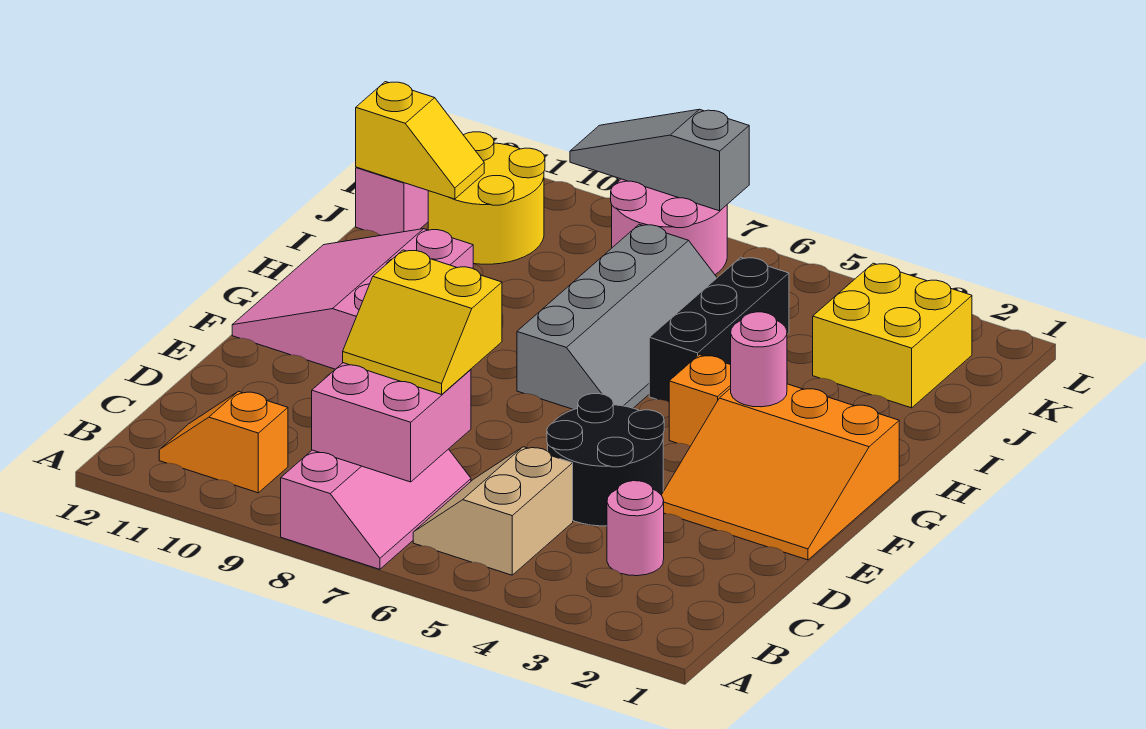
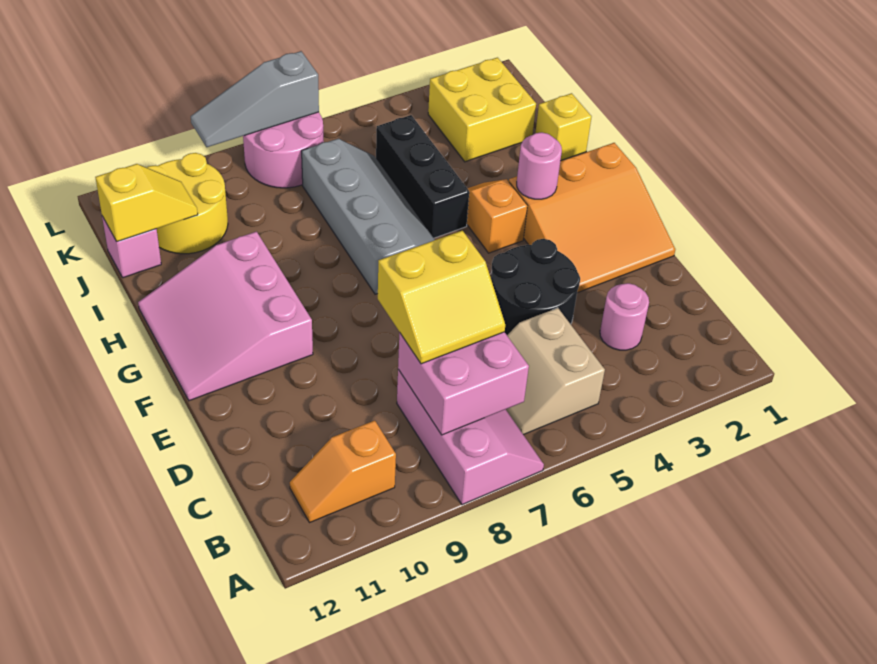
none -> yellow brick I1 level 1

